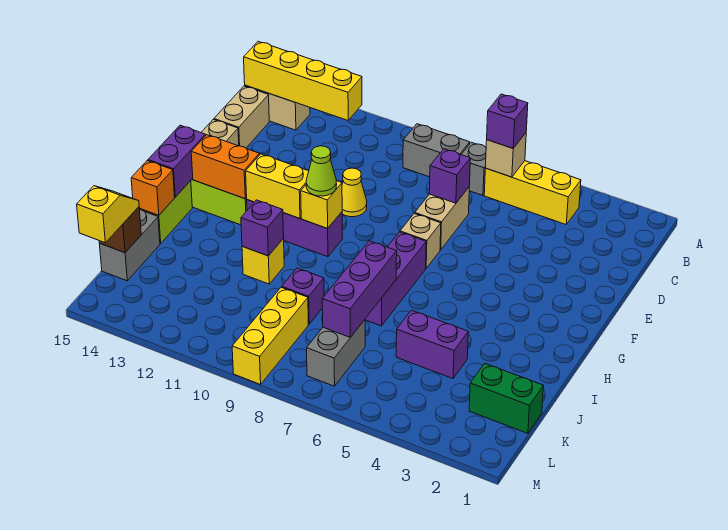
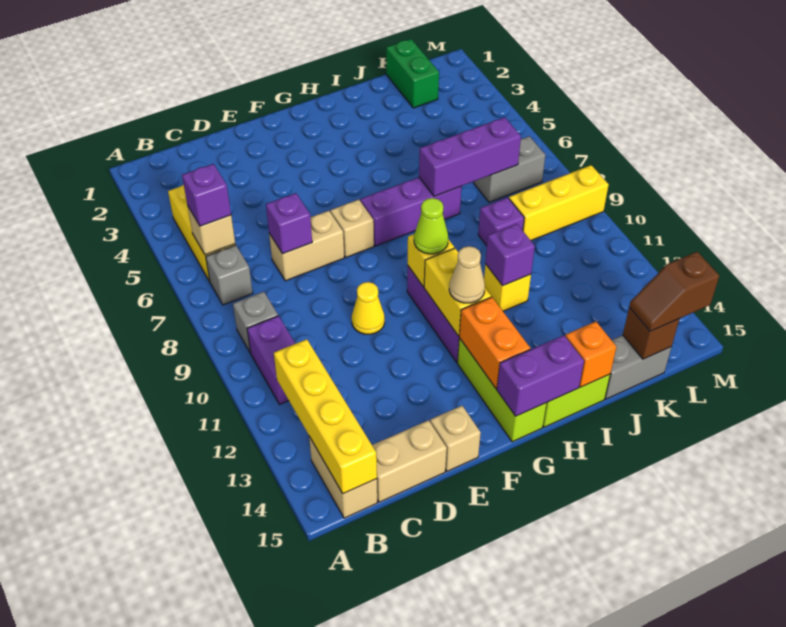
grey brick B8:B9 level 1 -> grey brick B9 level 1
none -> tan cone G12 level 3
purple brick J4:J5 level 1 -> purple brick B10:B11 level 1
yellow slope K15:L15 level 3 top L -> brown slope K15:L15 level 3 top L

